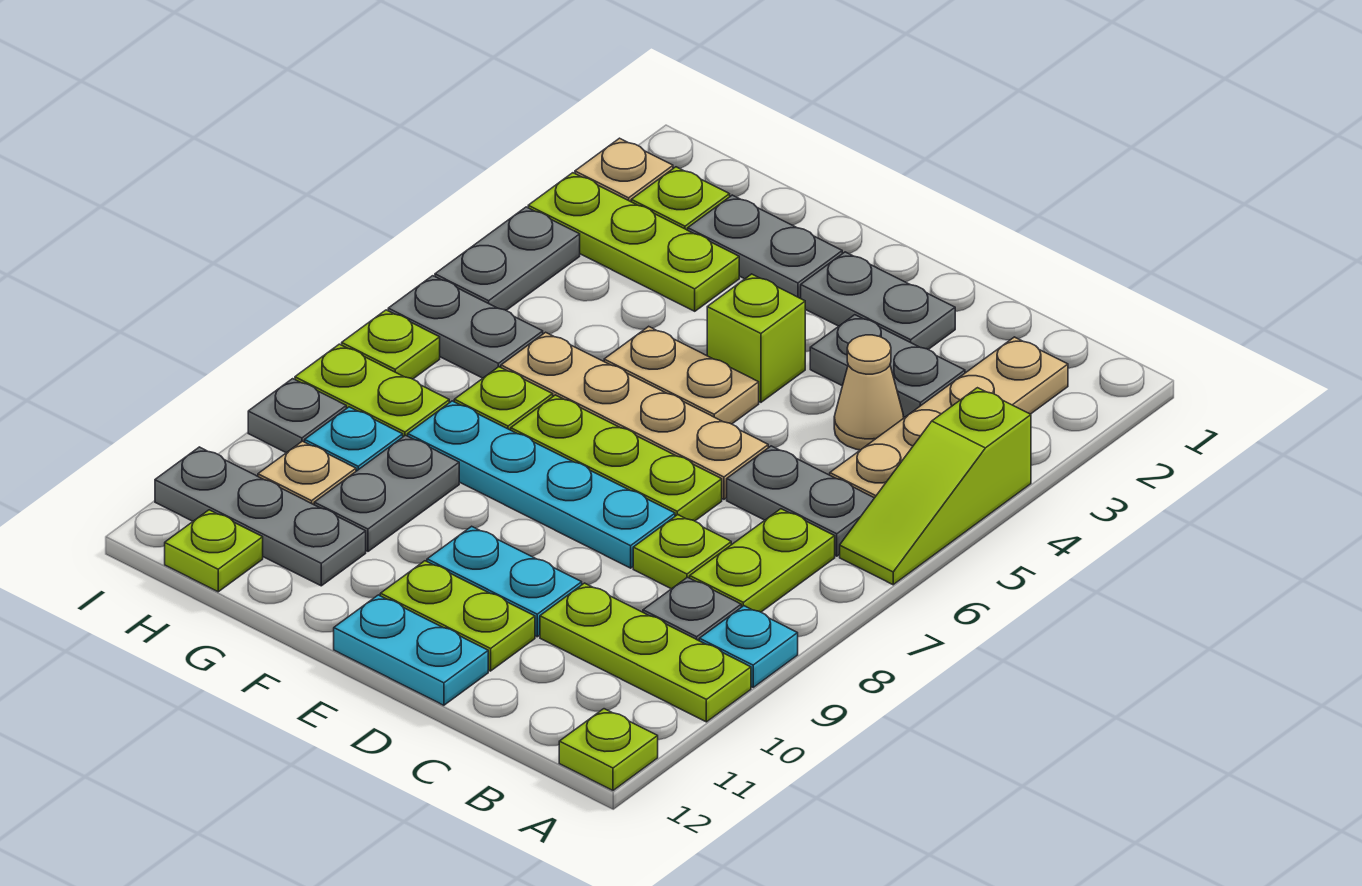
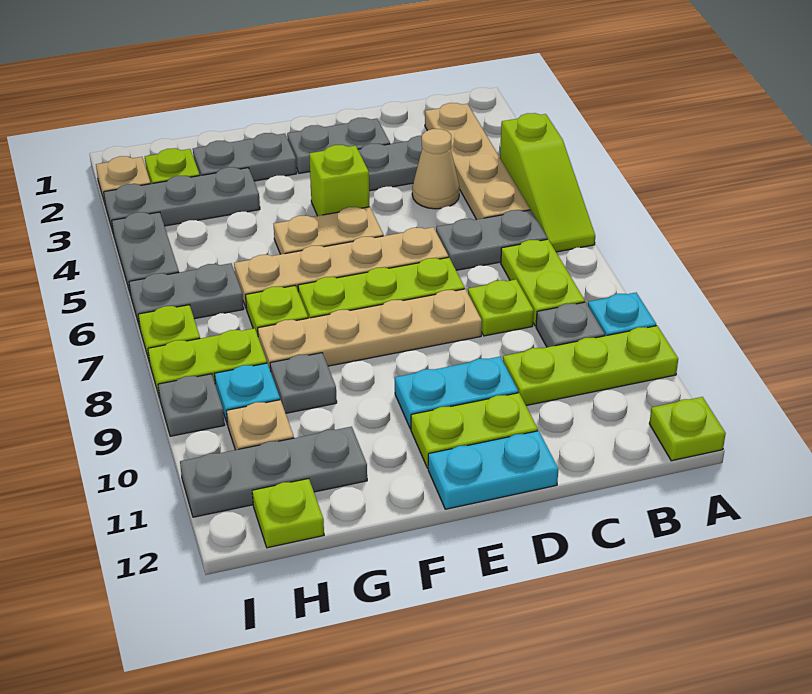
cyan plate D8:G8 level 1 -> tan plate D8:G8 level 1
lime plate G3:I3 level 1 -> grey plate G3:I3 level 1
grey plate G9:G10 level 1 -> grey plate G9 level 1

